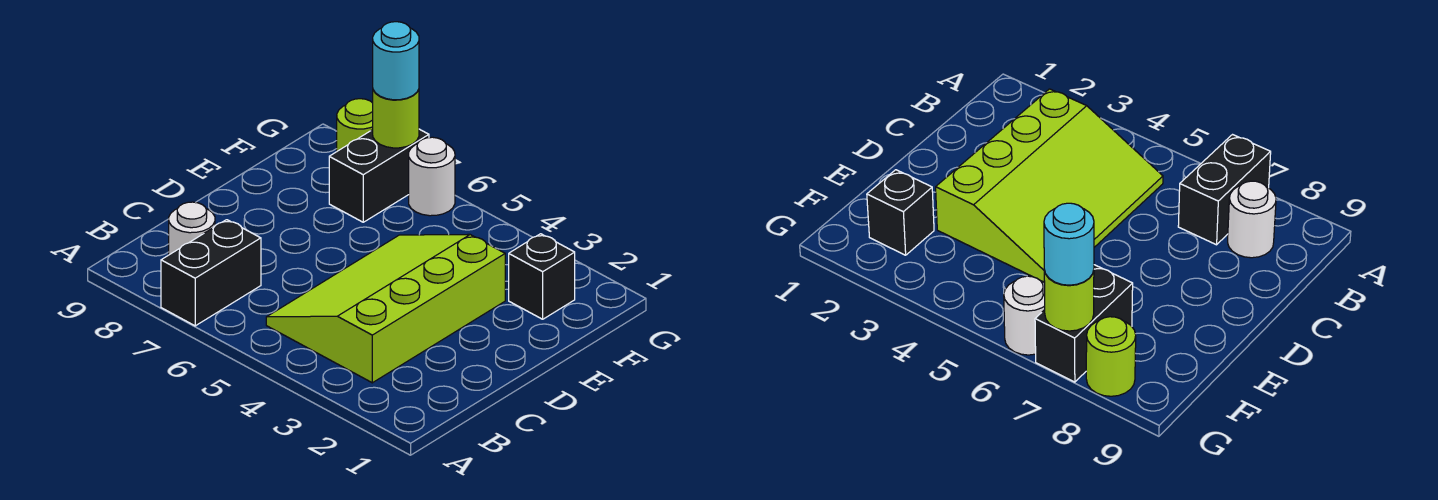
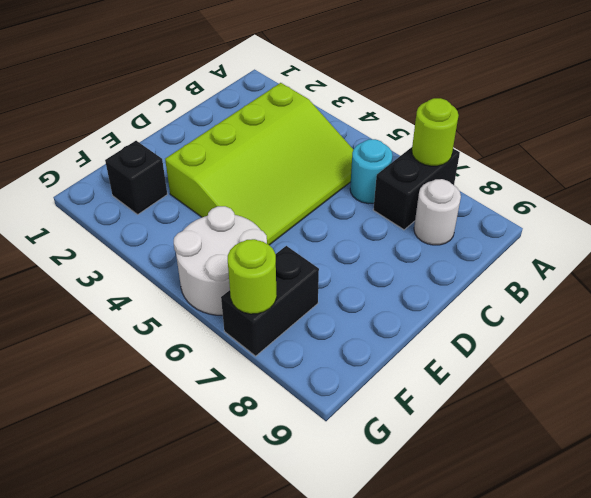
white round brick G6 level 1 -> white round brick F5:G6 level 1
cyan round brick G7 level 3 -> cyan round brick B6 level 1
lime round brick G8 level 1 -> lime round brick A7 level 2

